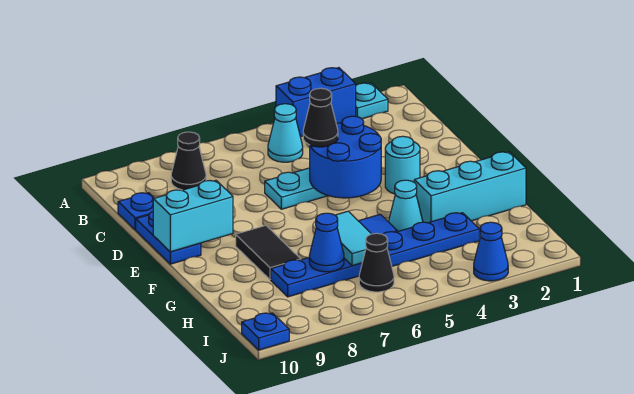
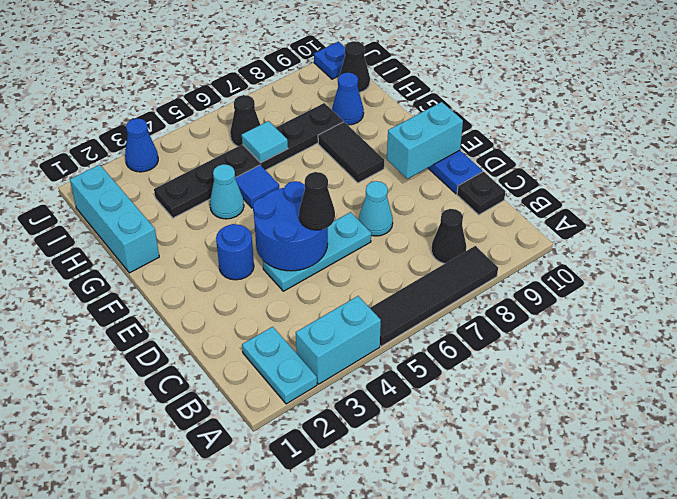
cyan plate A2 level 1 -> cyan plate A2:B2 level 1
blue brick A3:A4 level 1 -> cyan brick A3:A4 level 1
none -> black tile A5:A8 level 1
cyan cone B5 level 1 -> cyan cone D7 level 1
blue plate C10 level 1 -> black plate C10 level 1
cyan round brick E3 level 1 -> blue round brick E3 level 1
cyan brick G1:G3 level 1 -> cyan brick G1:I1 level 1
cyan tile G6:H6 level 2 -> cyan tile H6 level 2
blue plate H3:H8 level 1 -> black plate H3:H8 level 1
blue cone H7 level 2 -> blue cone H9 level 1
none -> black cone I10 level 1

